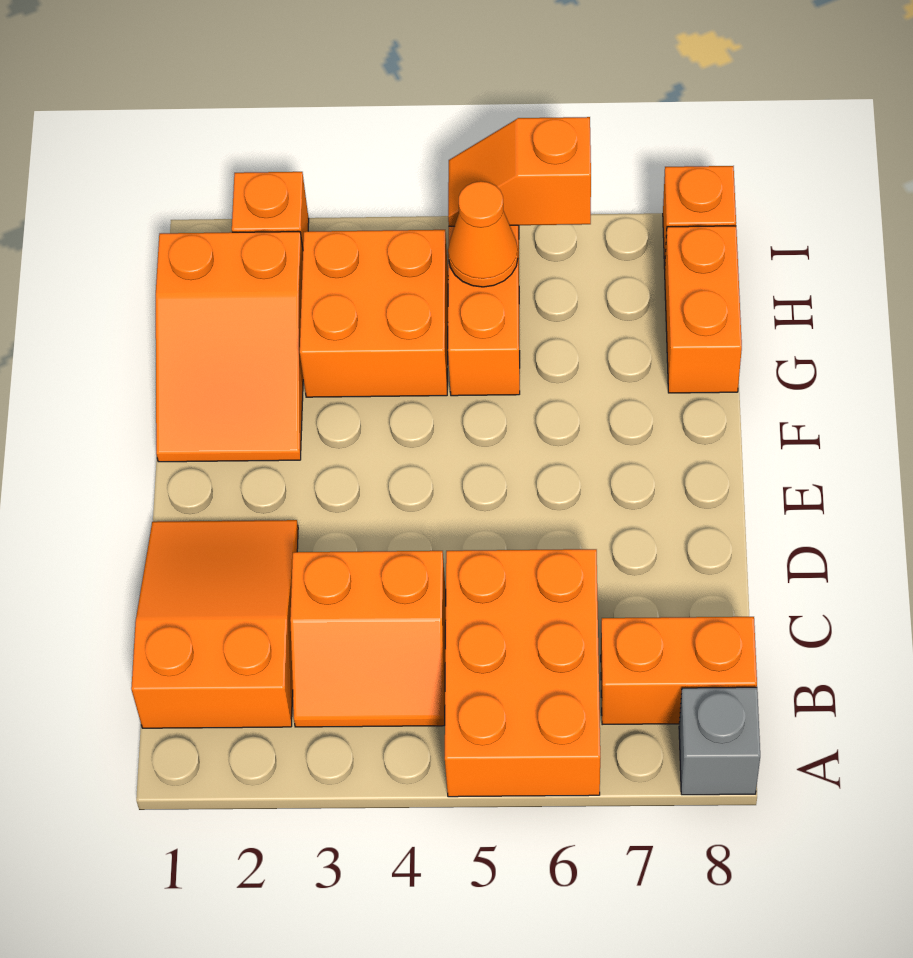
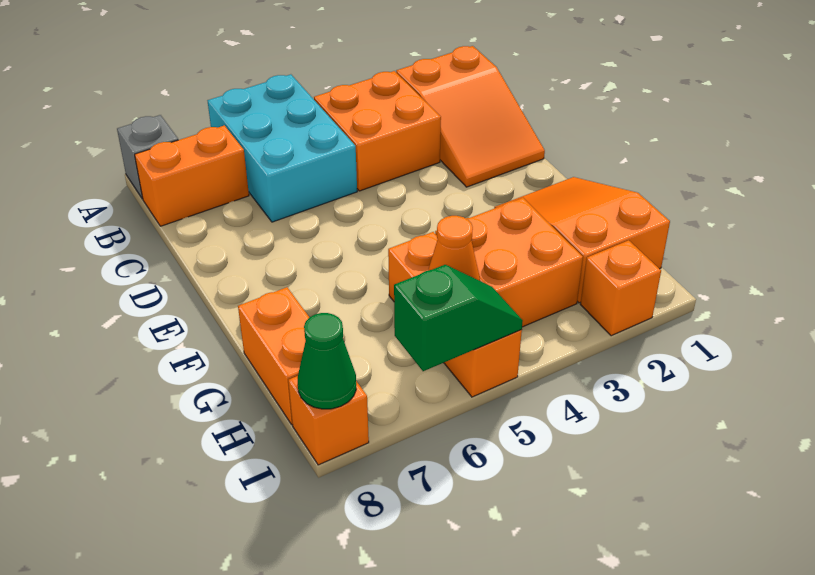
orange brick A5:C6 level 1 -> cyan brick A5:C6 level 1
orange slope B3:C4 level 1 top C -> orange brick B3:C4 level 1
orange slope I5:I6 level 2 top 6 -> green slope I5:I6 level 2 top 6
none -> green cone I8 level 2

